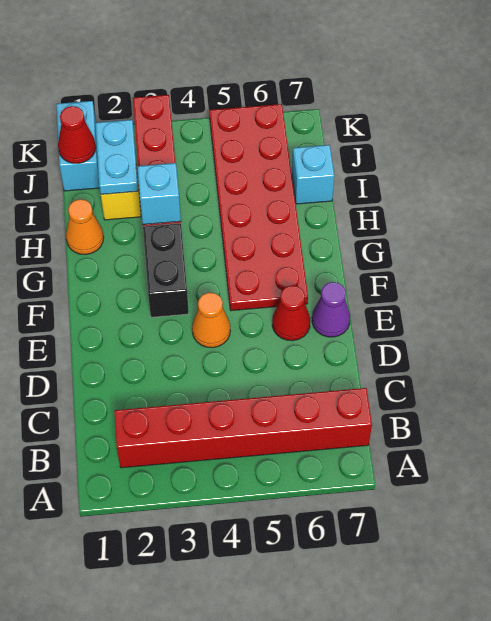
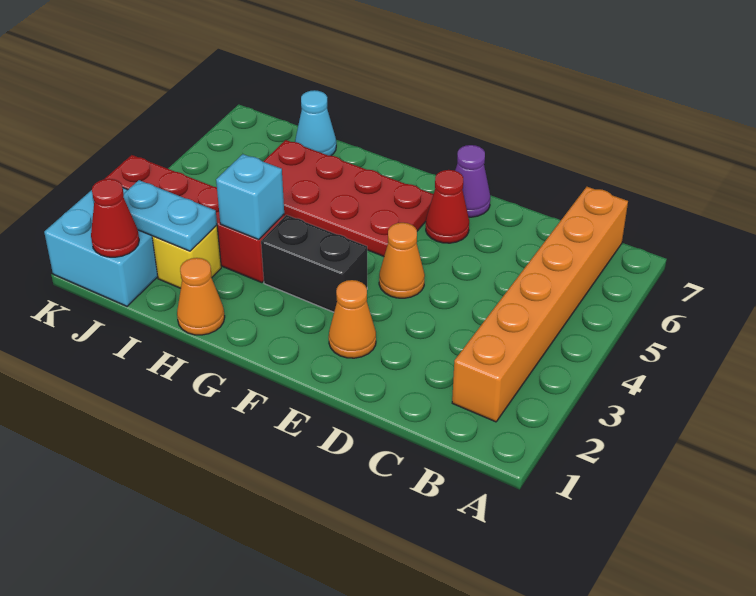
red brick B2:B7 level 1 -> orange brick B2:B7 level 1
none -> orange cone E2 level 1
red plate F5:K6 level 1 -> red plate F5:I6 level 1
cyan brick I7 level 1 -> cyan cone I7 level 1
cyan brick J1:K1 level 1 -> cyan brick J1:K2 level 1

